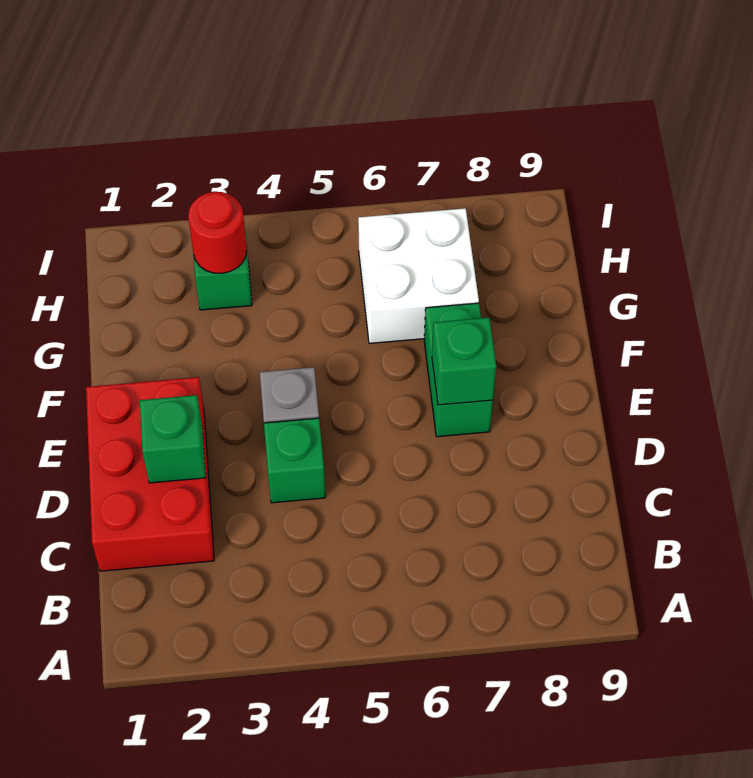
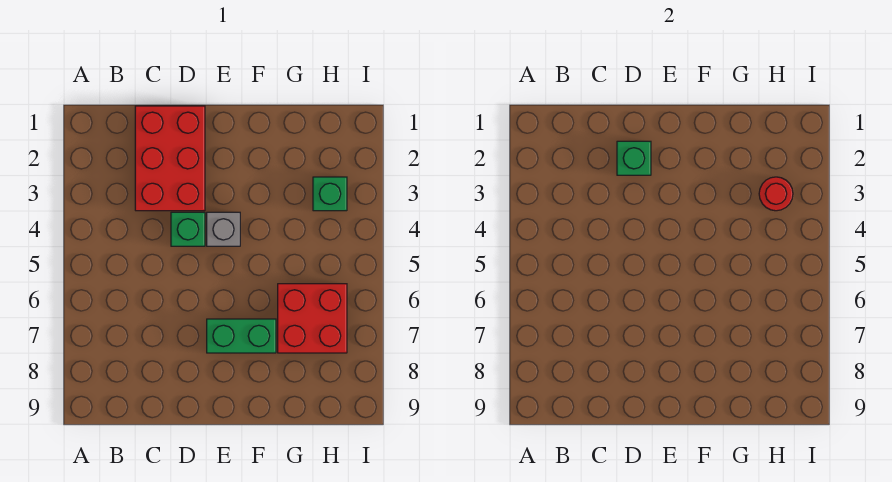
red brick C1:E2 level 1 -> red brick C1:D3 level 1
green brick E7 level 2 -> none
white brick G6:H7 level 1 -> red brick G6:H7 level 1

